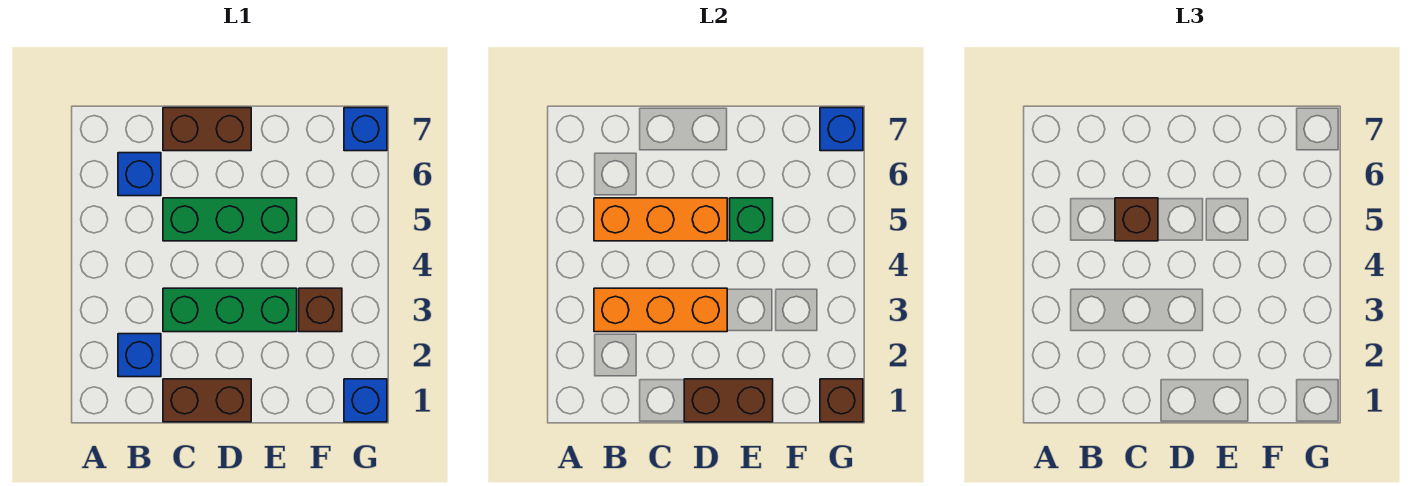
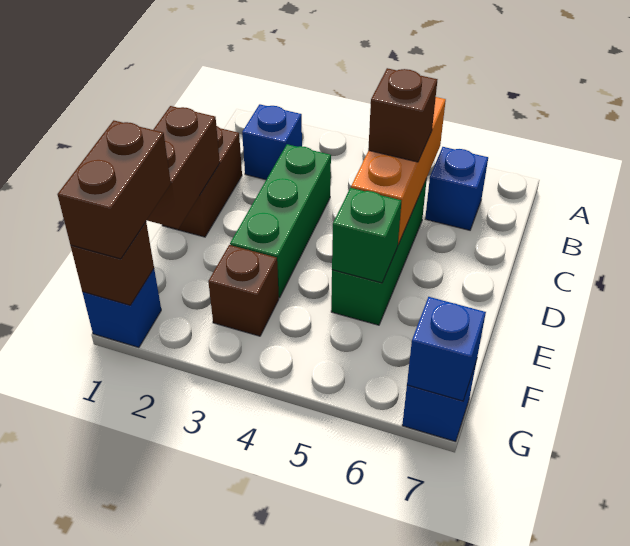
orange brick B3:D3 level 2 -> none
brown brick C7:D7 level 1 -> brown brick F1:G1 level 3

